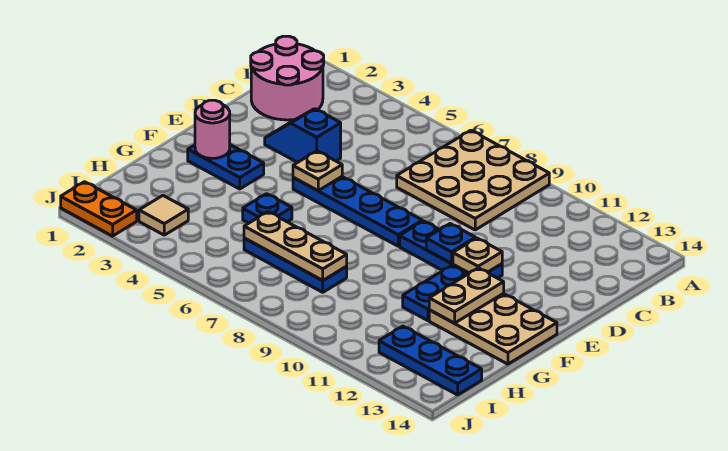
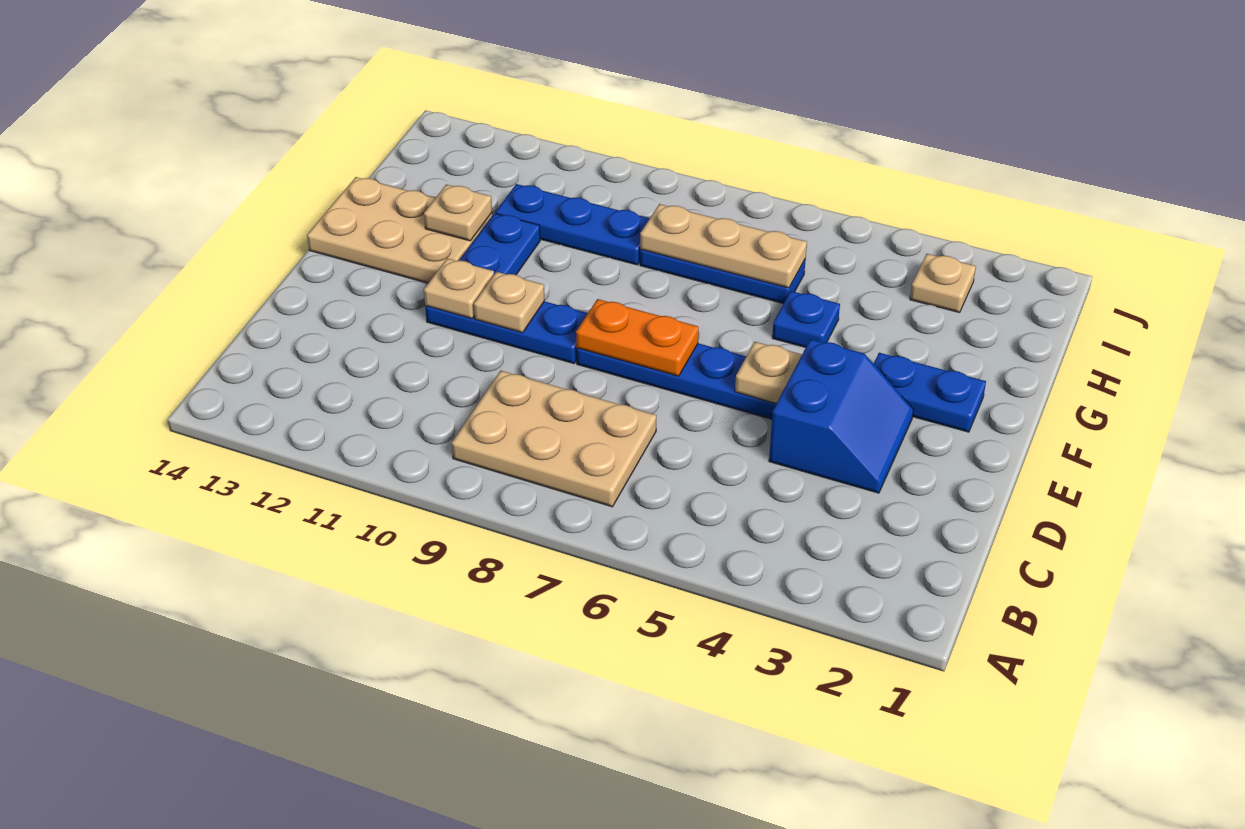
tan plate A7:C9 level 1 -> tan plate B7:C9 level 1
pink round brick B1:C2 level 1 -> none
blue slope D3:D4 level 1 top 4 -> blue slope D3:E4 level 1 top 4
blue plate E10 level 2 -> tan plate E10 level 2
pink round brick F2 level 2 -> none
tan plate F12:G12 level 2 -> tan plate G12 level 2
tan tile I3 level 1 -> tan plate I3 level 1
blue plate I12:I14 level 1 -> blue plate H9:H11 level 1
orange plate J1:J2 level 1 -> orange plate E7:E8 level 2

